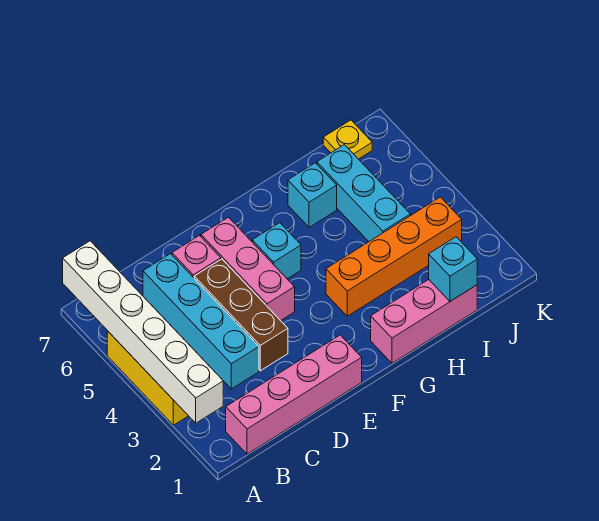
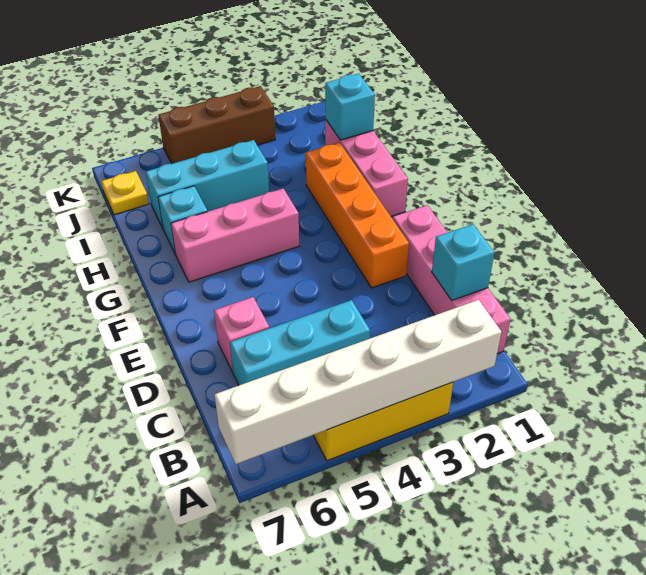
cyan brick C3:C6 level 1 -> cyan brick C4:C6 level 1
brown brick D3:D5 level 1 -> brown brick K3:K5 level 1
pink brick E4:E6 level 1 -> pink brick G4:G6 level 1
cyan brick F5 level 1 -> cyan brick C1 level 2
orange brick G3:J3 level 1 -> orange brick E2:H2 level 1

